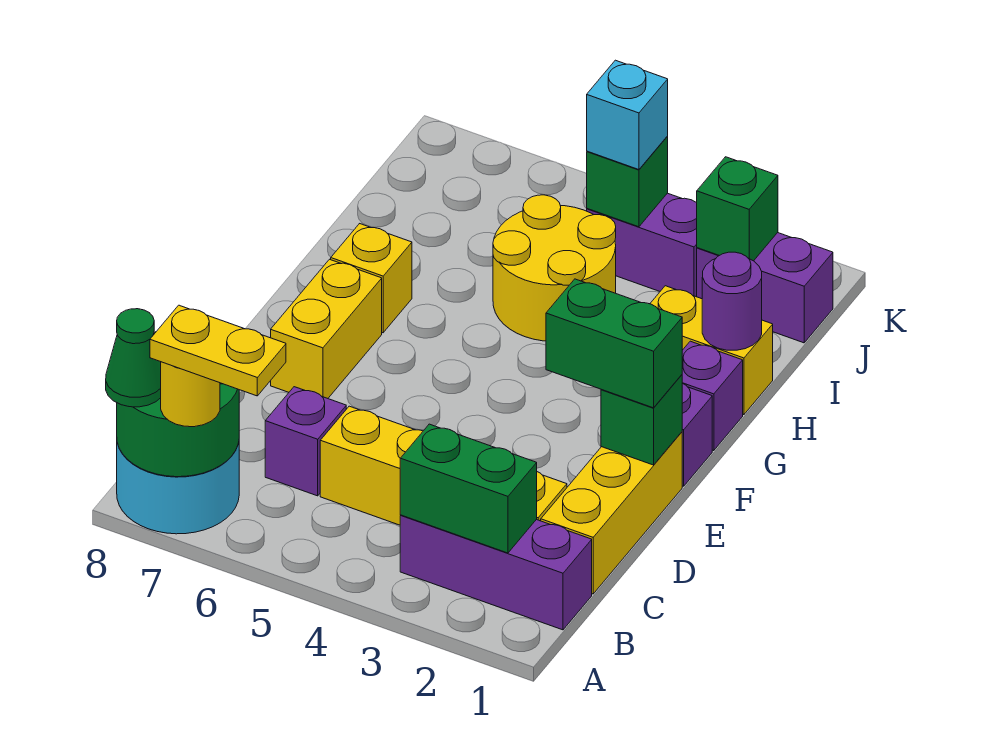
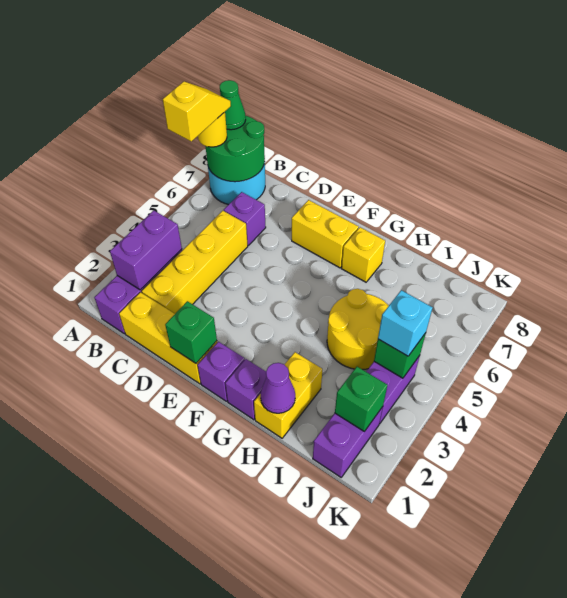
yellow plate A6:A7 level 4 -> yellow slope A6:A7 level 4 top 6
green brick B2:B3 level 2 -> purple brick B2:B3 level 2
green brick E1:E2 level 3 -> none
purple round brick H1 level 2 -> purple cone H1 level 2

